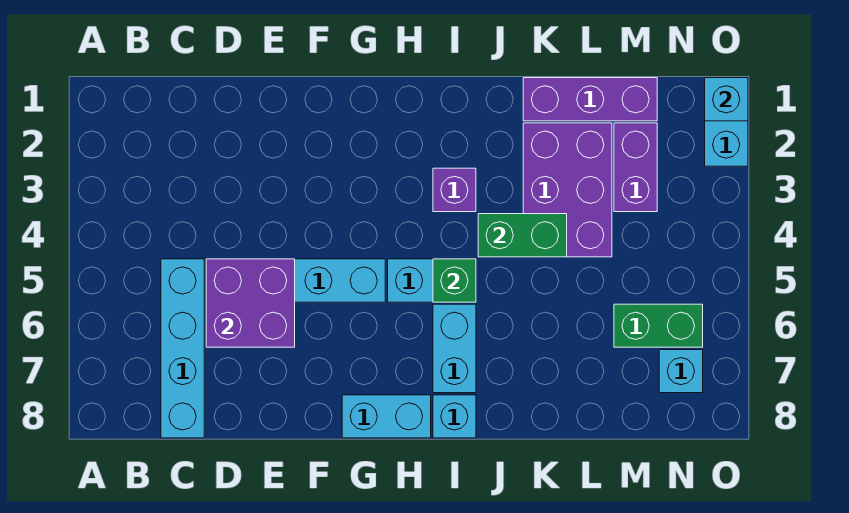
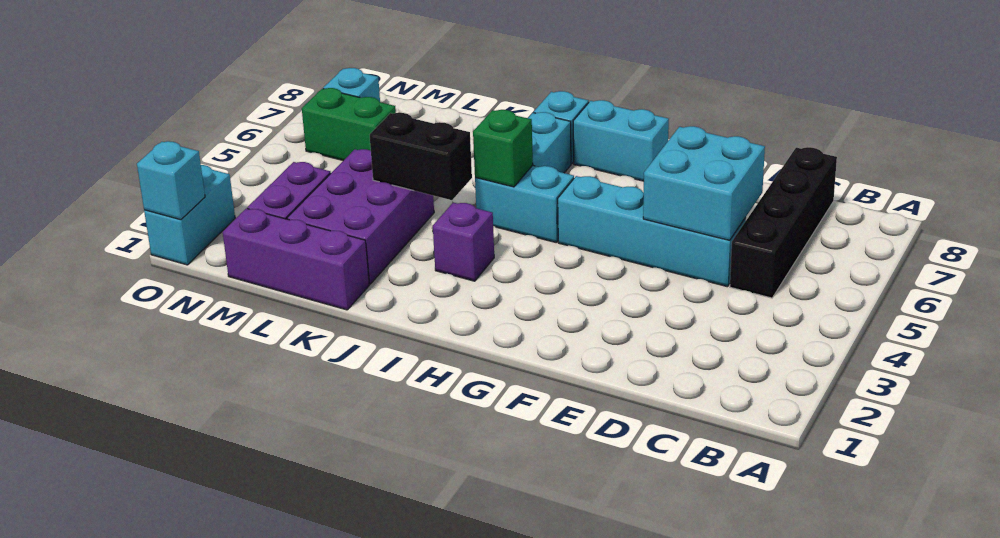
cyan brick C5:C8 level 1 -> black brick C5:C8 level 1
purple brick D5:E6 level 2 -> cyan brick D5:E6 level 2
green brick J4:K4 level 2 -> black brick J4:K4 level 2

